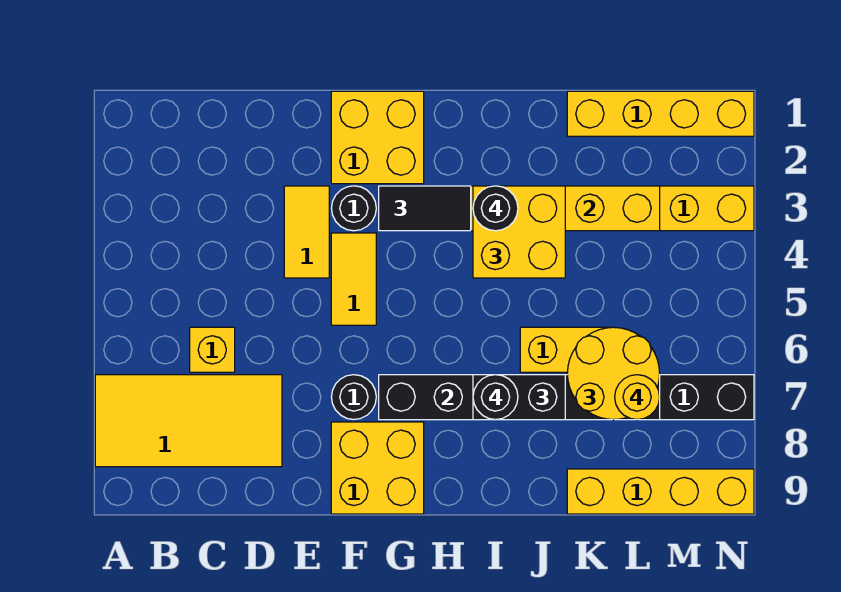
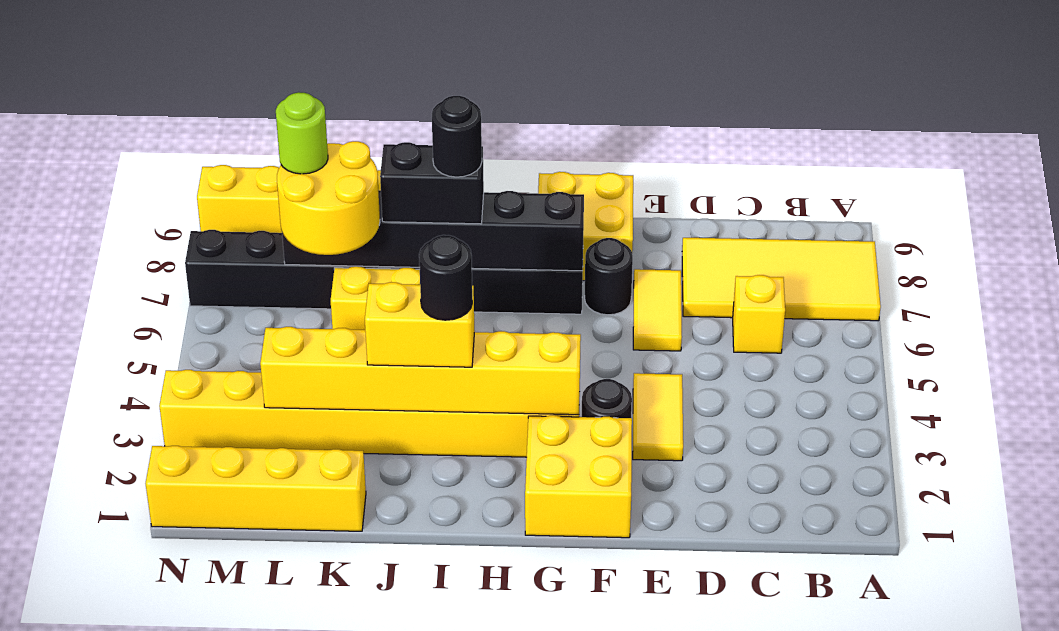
yellow tile F4:F5 level 1 -> yellow tile E6:E7 level 1
black tile G3:H3 level 3 -> none
yellow brick I3:J4 level 3 -> yellow brick I3:J3 level 3
yellow round brick L7 level 4 -> lime round brick L7 level 4

